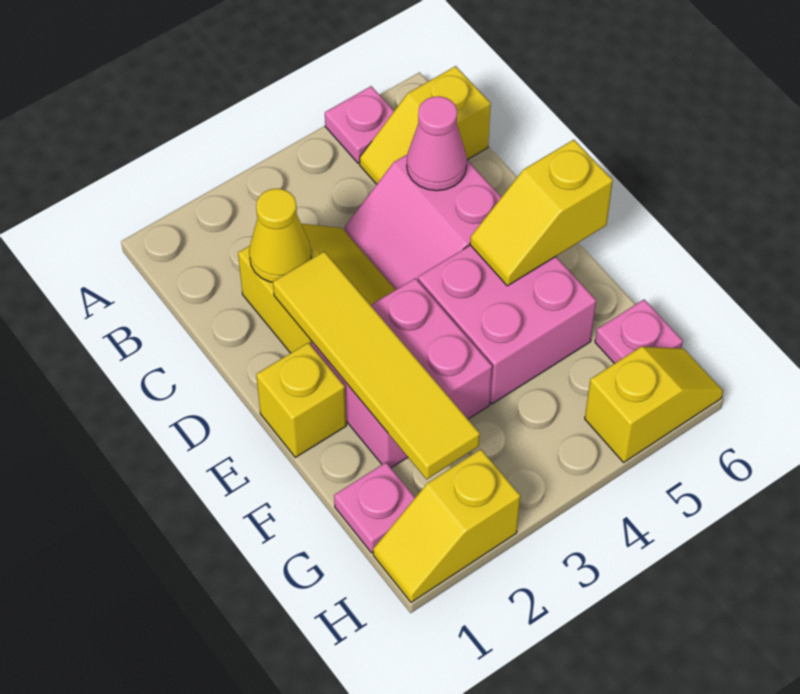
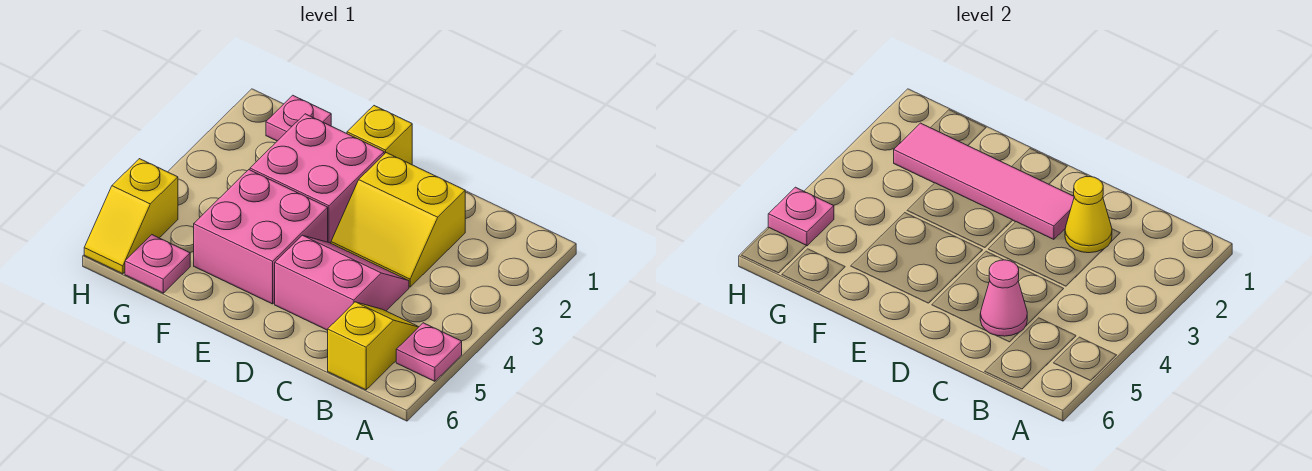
yellow tile D2:G2 level 2 -> pink tile D2:G2 level 2
yellow slope E5:E6 level 2 top 6 -> none
yellow slope H1:H2 level 1 top 2 -> none
none -> pink plate H5 level 2

